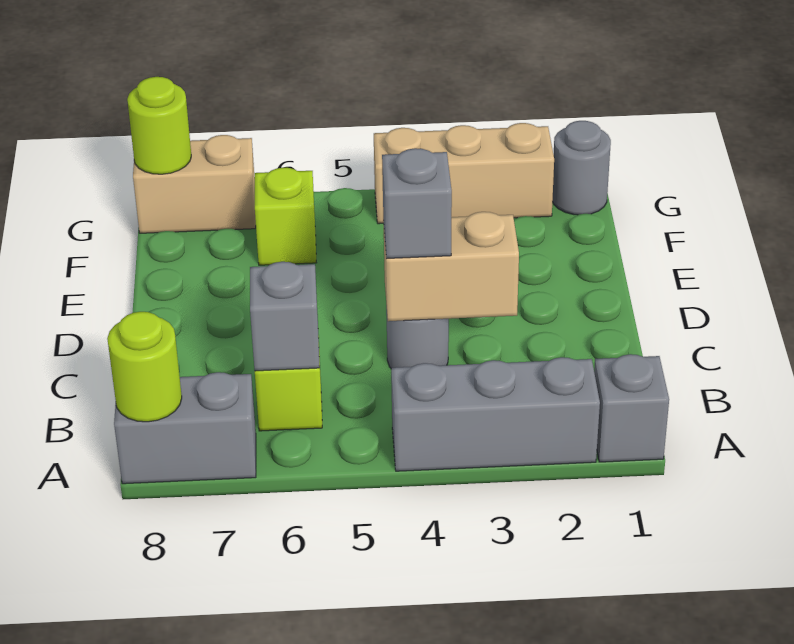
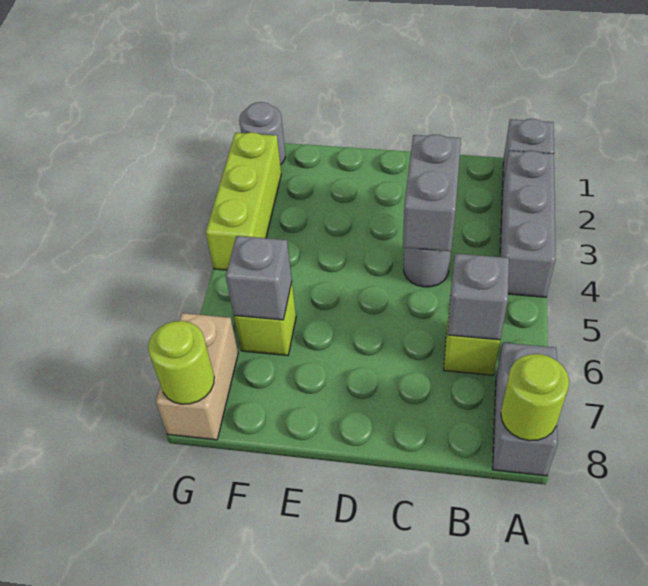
tan brick C3:C4 level 2 -> grey brick C3:C4 level 2
grey brick C4 level 3 -> grey brick F6 level 2
tan brick G2:G4 level 1 -> lime brick G2:G4 level 1

